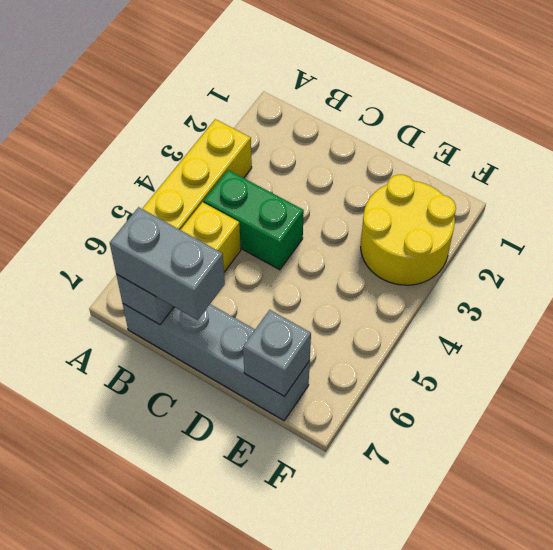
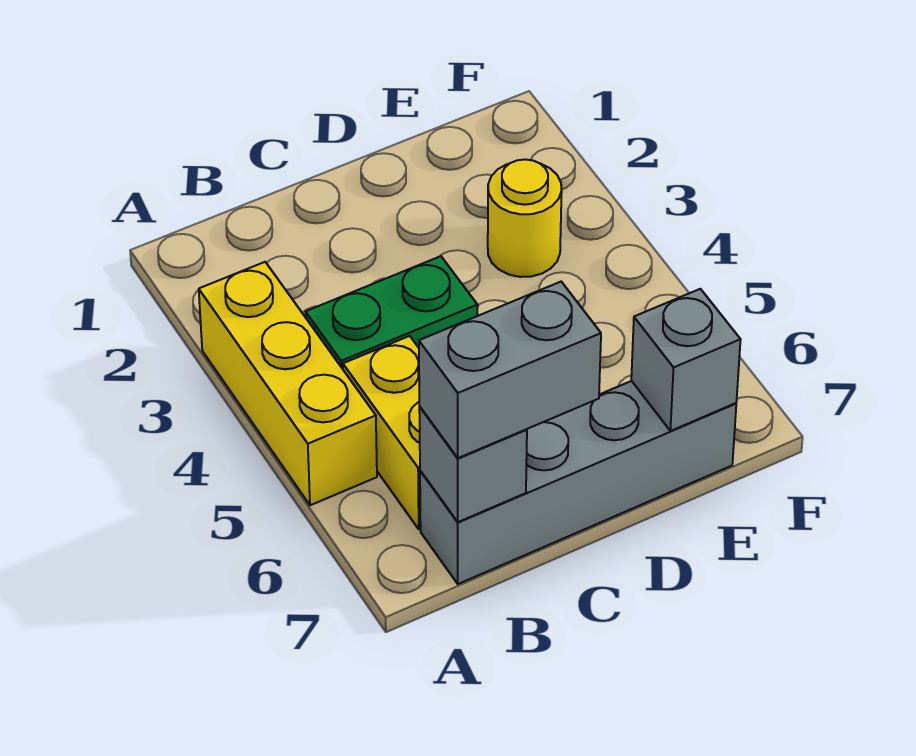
yellow round brick E2:F3 level 1 -> yellow round brick E3 level 1

